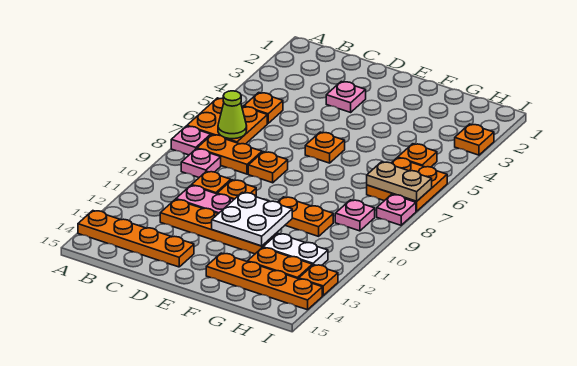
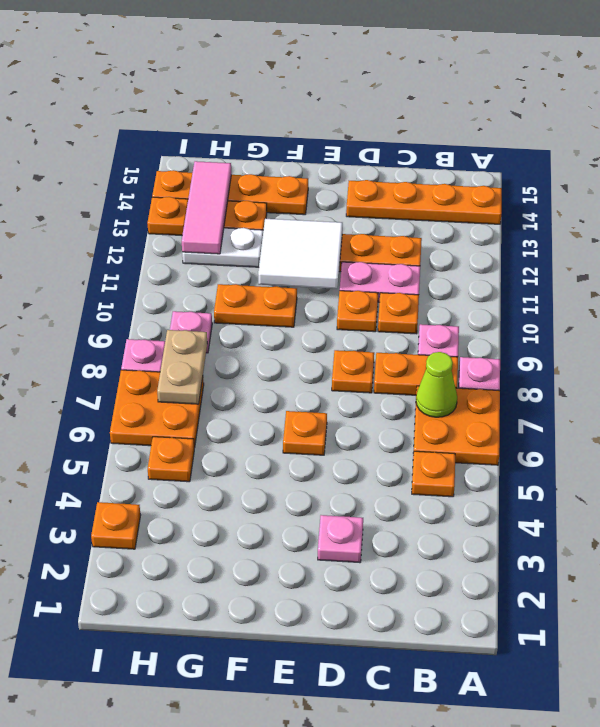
white plate E11:F12 level 2 -> white tile E11:F12 level 2
tan plate H7:I7 level 2 -> tan plate H7:H8 level 2
none -> pink tile H12:H14 level 2

